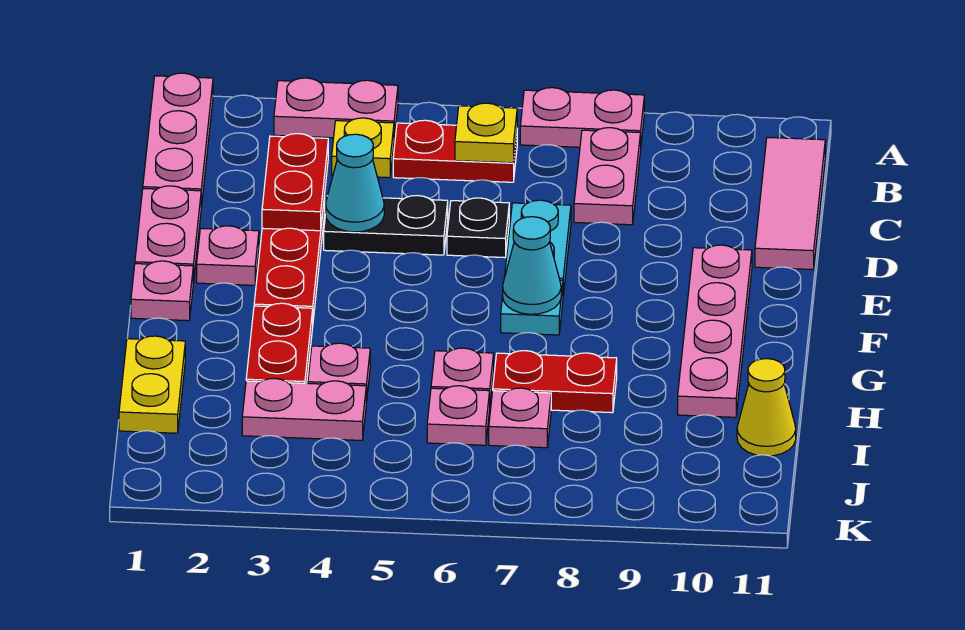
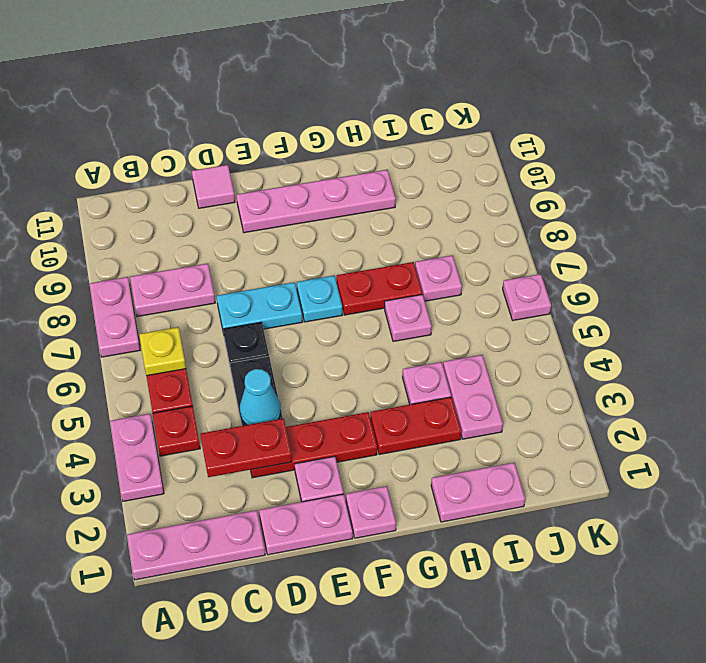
yellow plate B4 level 1 -> red plate B4 level 1
pink tile B11:D11 level 1 -> pink tile D11 level 1
cyan cone F7 level 2 -> none
yellow plate H1:I1 level 1 -> pink plate H1:I1 level 1
red plate H7:H8 level 1 -> red plate G7:H7 level 1
pink plate I6 level 1 -> pink plate K6 level 1
yellow cone I11 level 1 -> none

